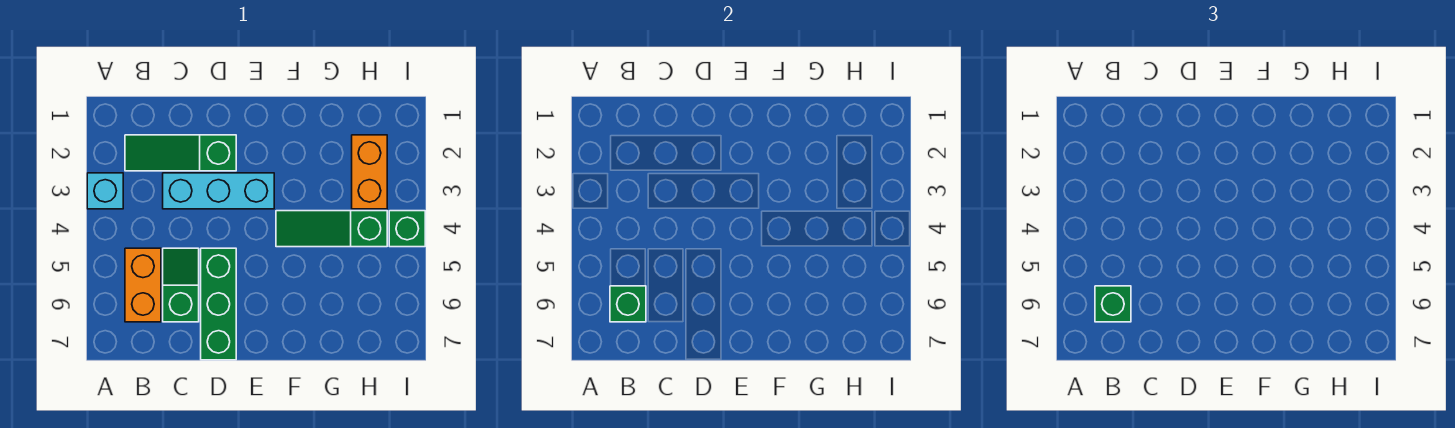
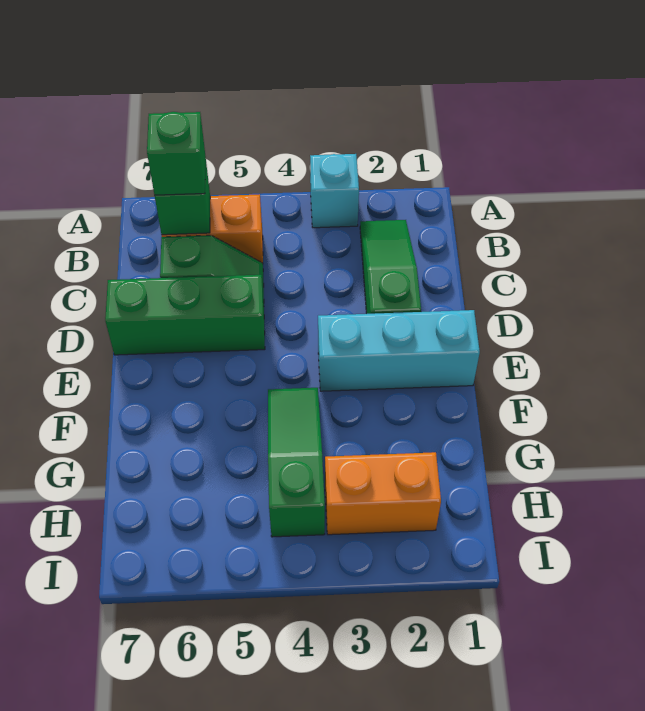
cyan brick C3:E3 level 1 -> cyan brick E1:E3 level 1
green brick I4 level 1 -> none

